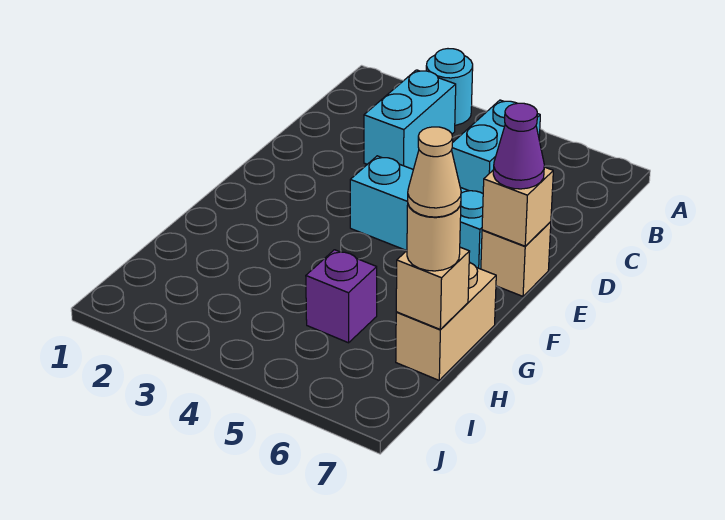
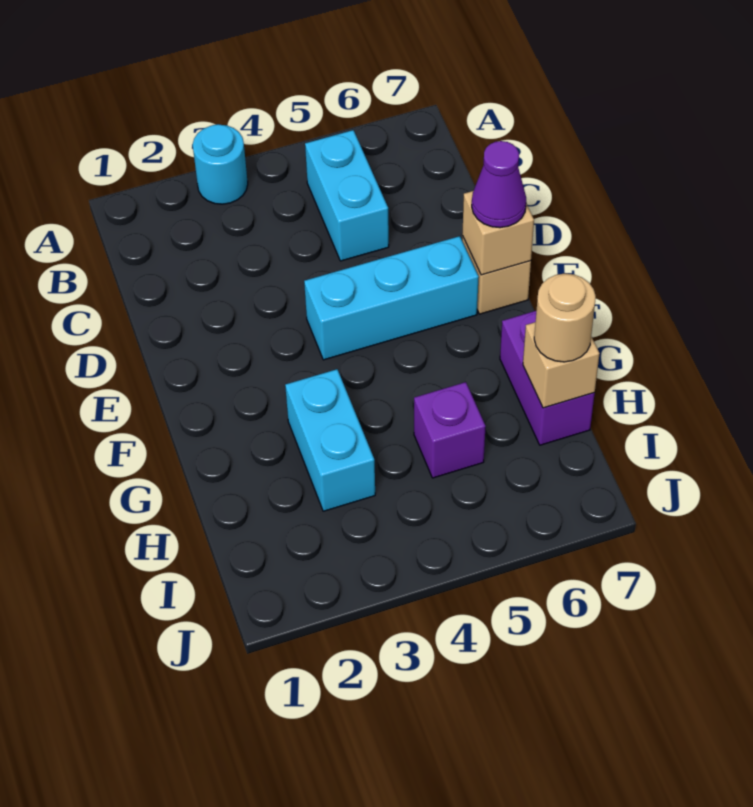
cyan brick B3:C3 level 1 -> cyan brick G3:H3 level 1
tan brick G7:H7 level 1 -> purple brick G7:H7 level 1
tan cone H7 level 4 -> none

